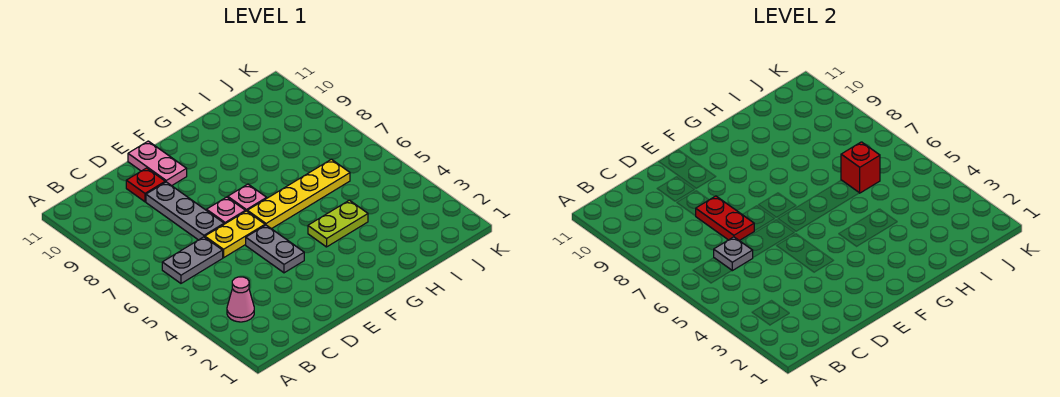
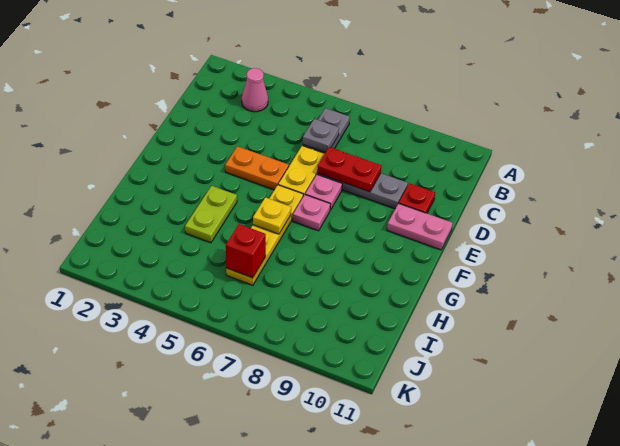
grey plate E4:E5 level 1 -> orange plate E4:E5 level 1
none -> yellow plate G6 level 2

